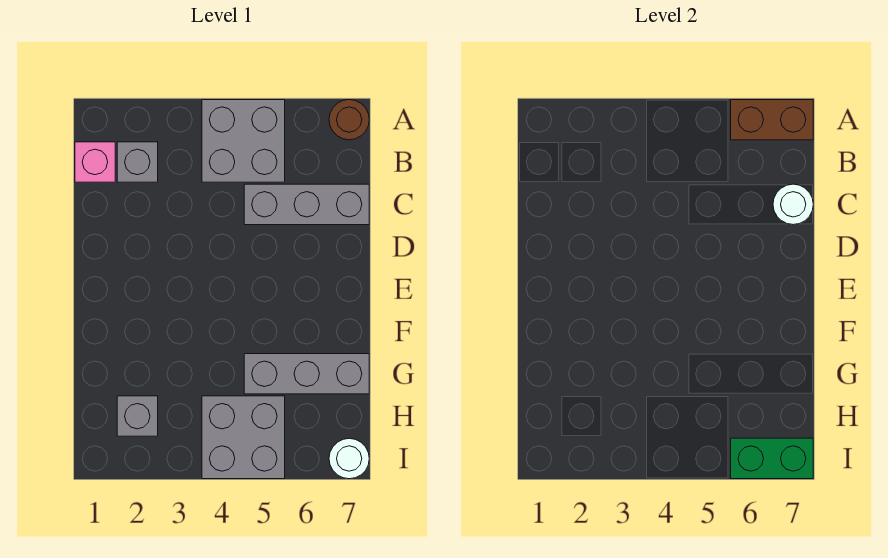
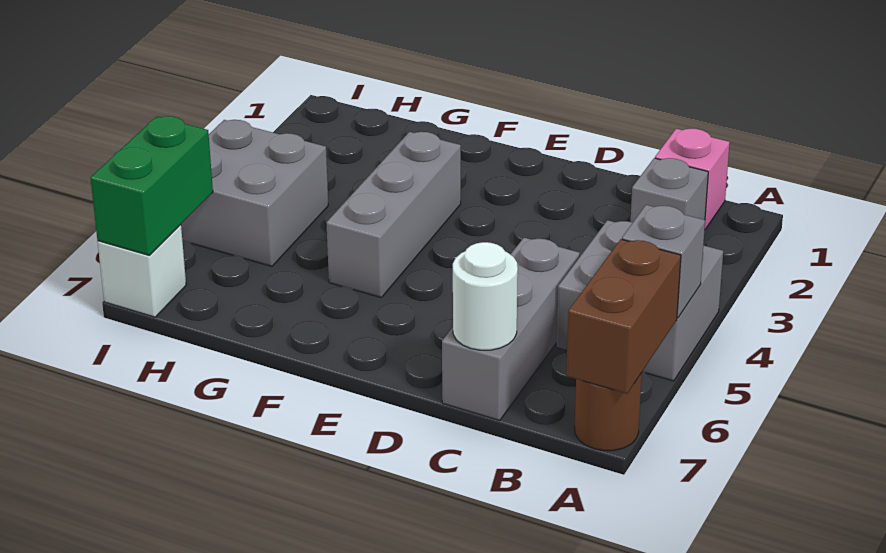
grey brick G5:G7 level 1 -> grey brick F3:F5 level 1
grey brick H2 level 1 -> grey brick A5 level 2
white round brick I7 level 1 -> white brick I7 level 1

